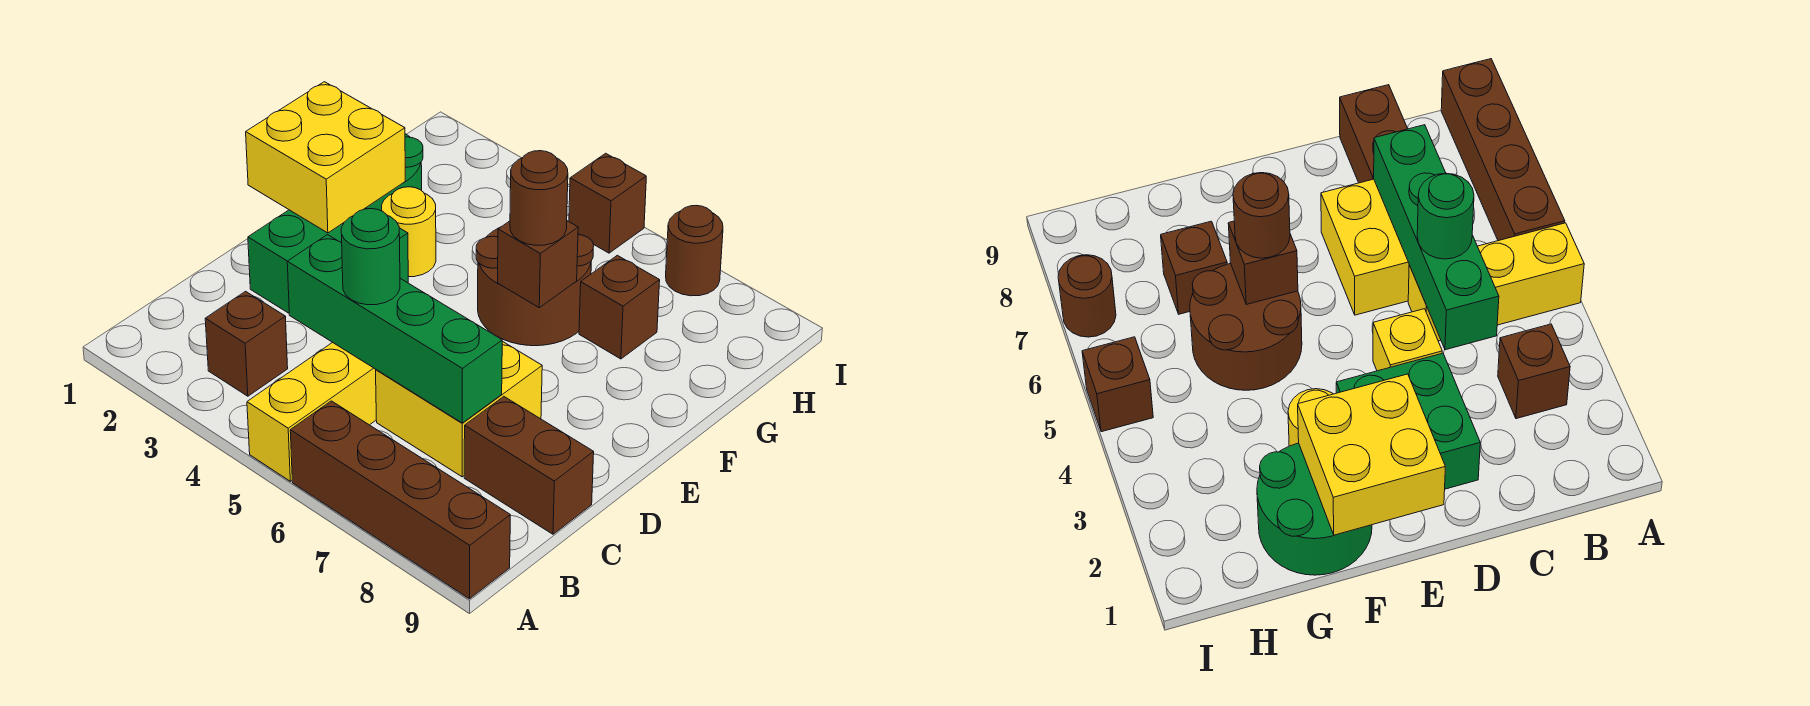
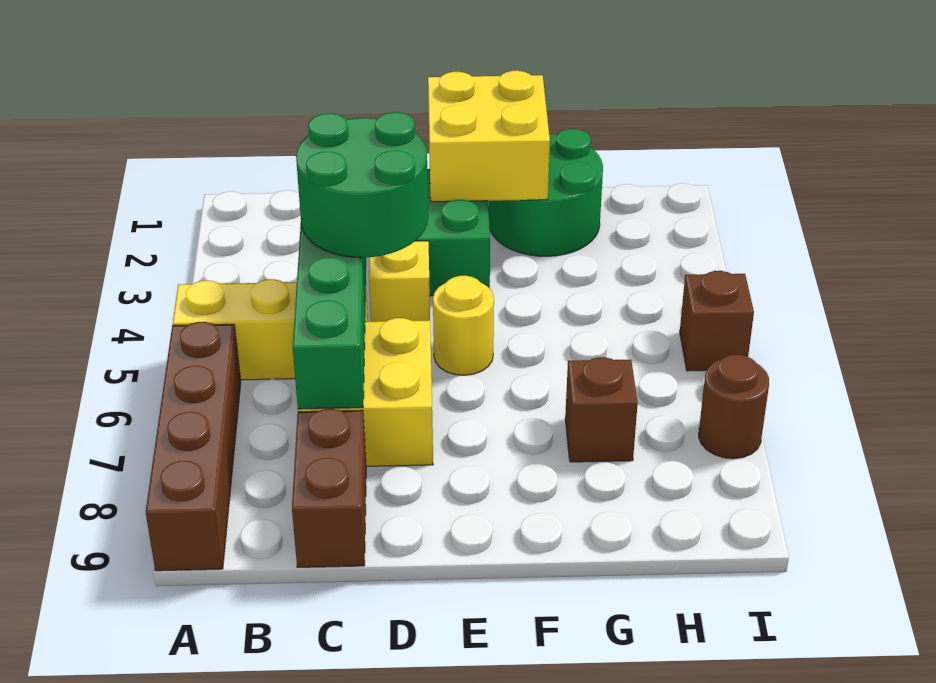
brown brick B3 level 1 -> none
green round brick C5 level 3 -> green round brick C4:D5 level 3
yellow round brick F3 level 1 -> yellow round brick E5 level 1
brown round brick F5:G6 level 1 -> none
brown brick F6 level 2 -> none
brown round brick F6 level 3 -> none

